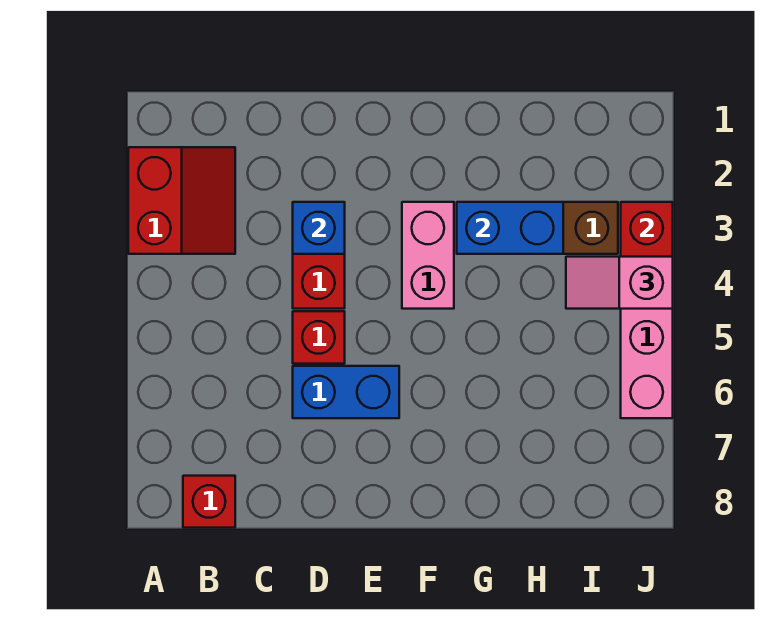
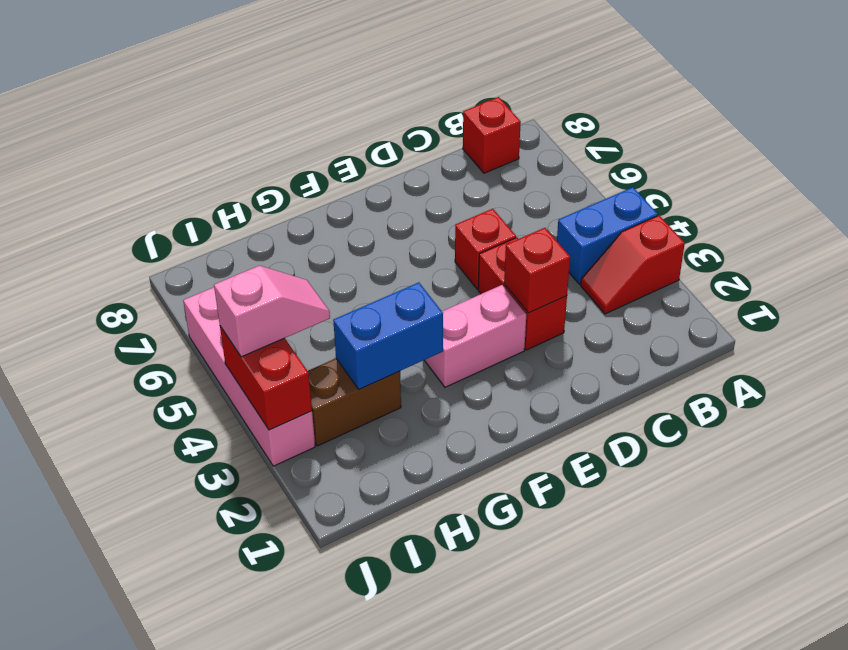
red slope A2:B3 level 1 top A -> red slope A3:B3 level 1 top A
blue brick D3 level 2 -> red brick D3 level 2
blue brick D6:E6 level 1 -> blue brick A4:B4 level 1
pink brick F3:F4 level 1 -> pink brick E3:F3 level 1

